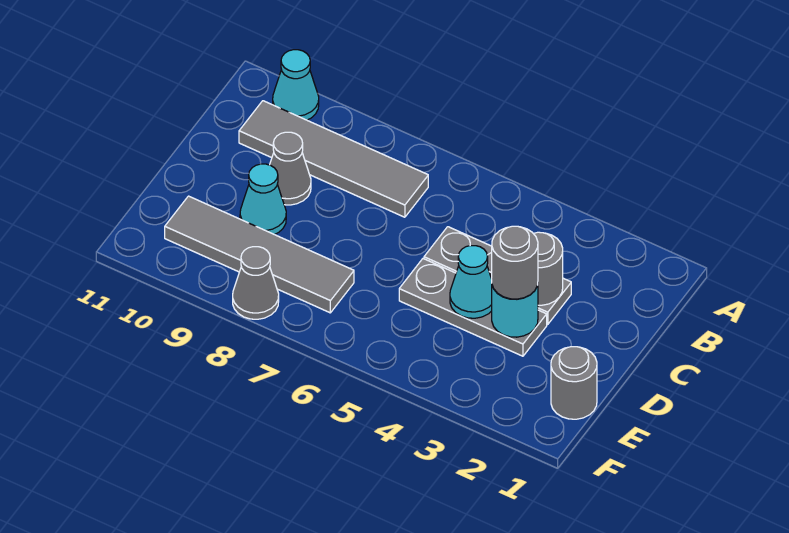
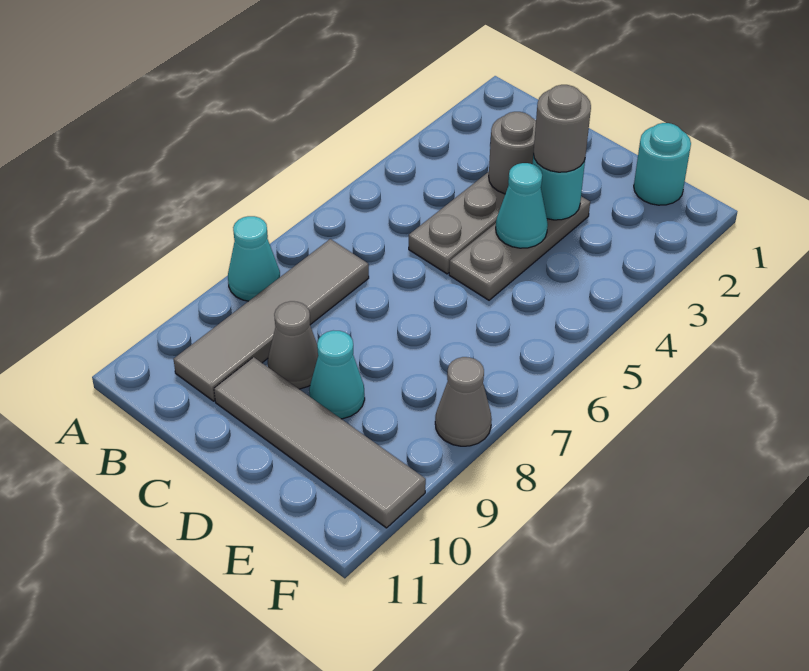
cyan cone A10 level 1 -> cyan cone A8 level 1
grey round brick E1 level 1 -> cyan round brick E1 level 1
grey tile E7:E10 level 1 -> grey tile C10:F10 level 1

